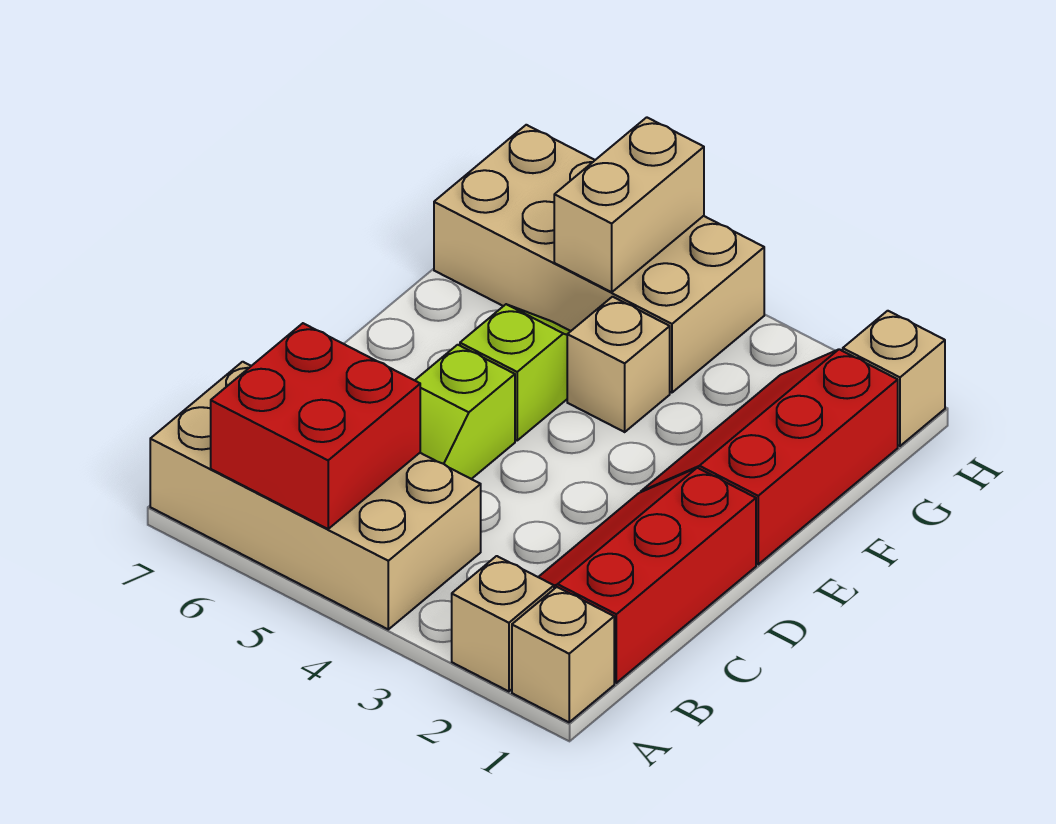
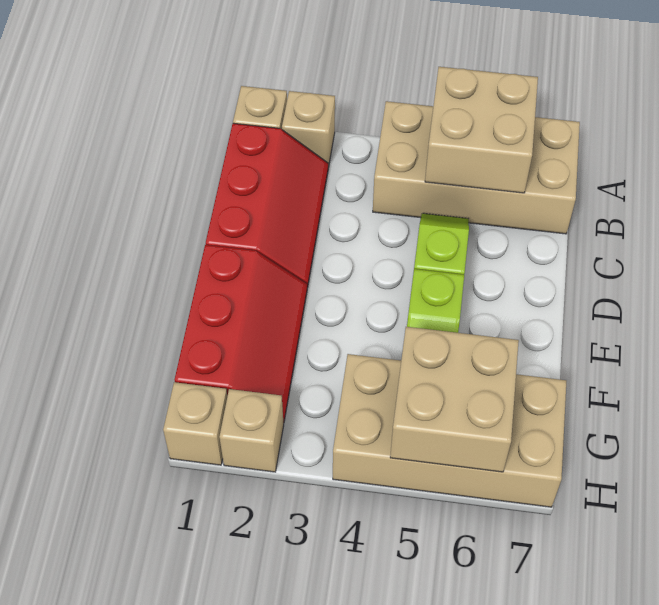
red brick A5:B6 level 2 -> tan brick A5:B6 level 2
tan brick F4 level 1 -> tan brick H2 level 1
tan brick G5:H5 level 2 -> tan brick G5:H6 level 2

